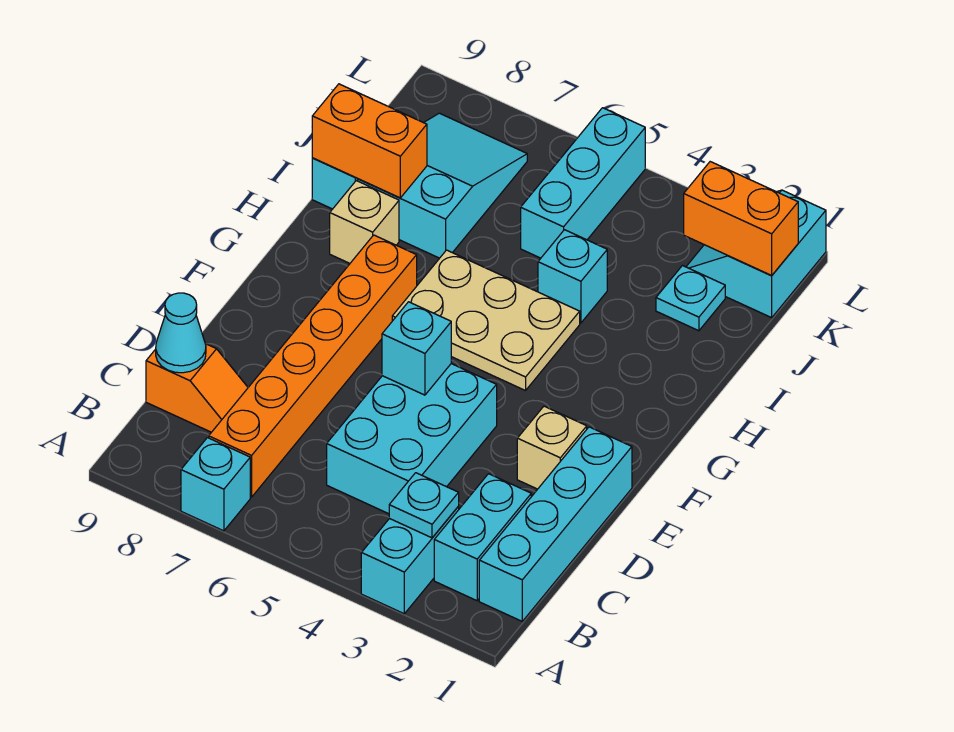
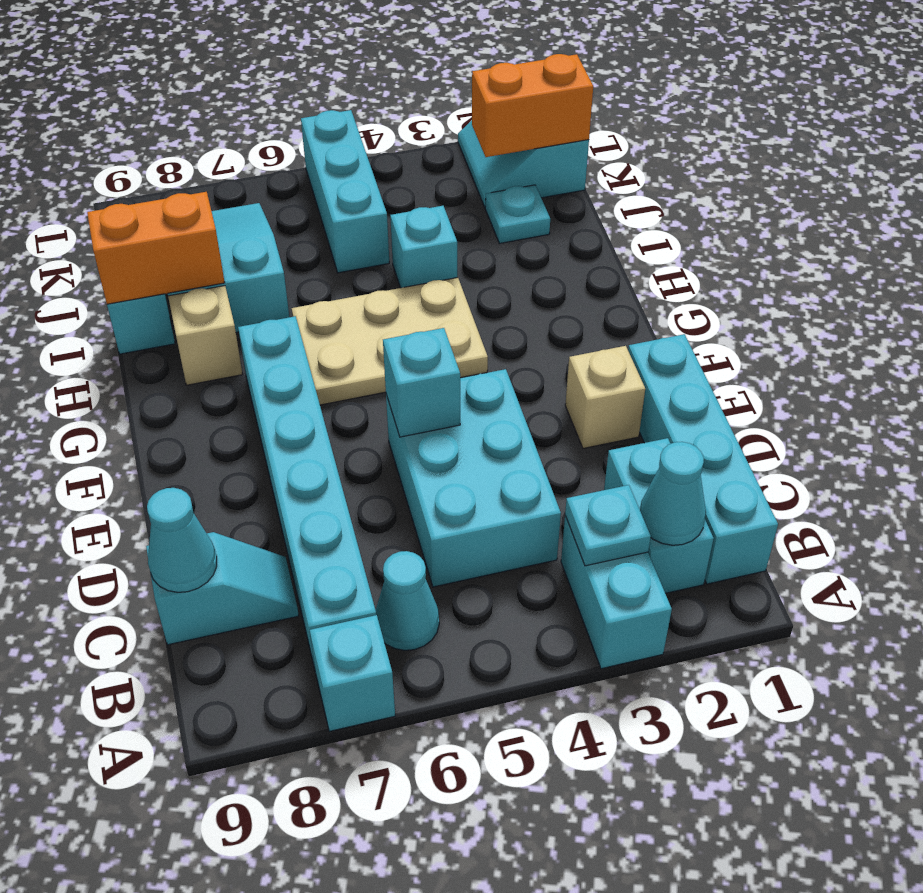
none -> cyan cone B2 level 2
none -> cyan cone B6 level 1
orange brick B7:G7 level 1 -> cyan brick B7:G7 level 1
orange slope C8:C9 level 1 top 9 -> cyan slope C8:C9 level 1 top 9

